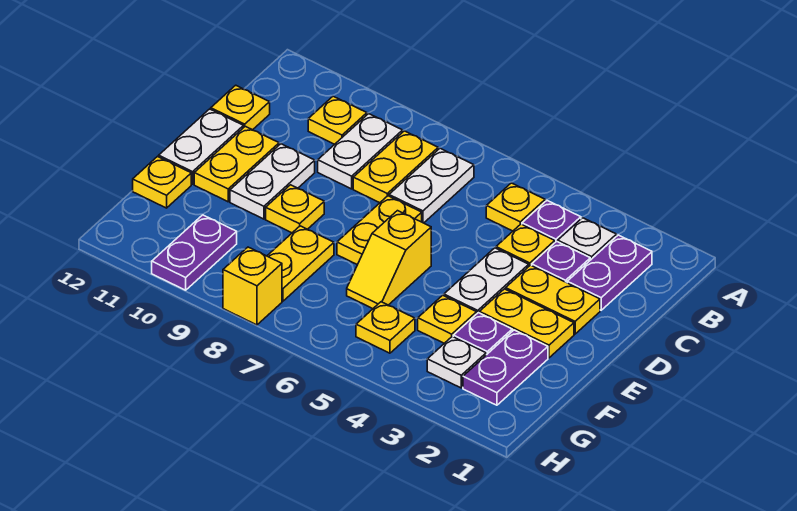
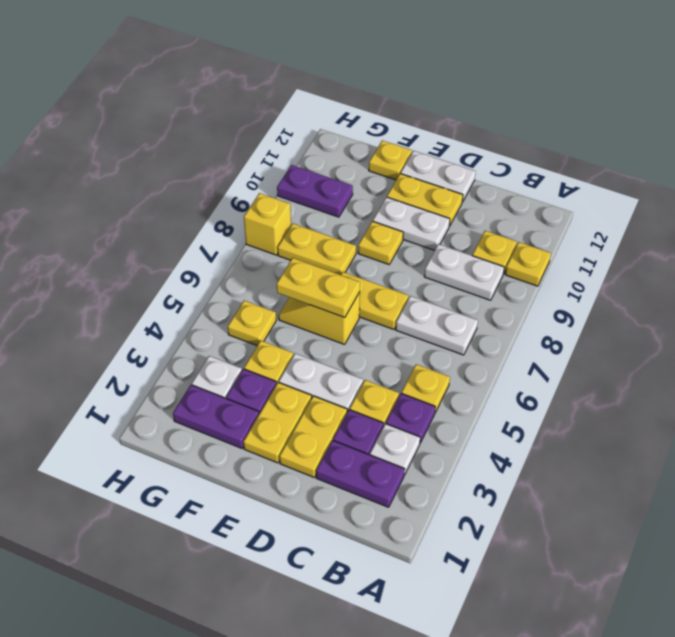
yellow plate B8:C8 level 1 -> yellow plate E6:F6 level 2
yellow plate C12 level 1 -> yellow plate A10 level 1

